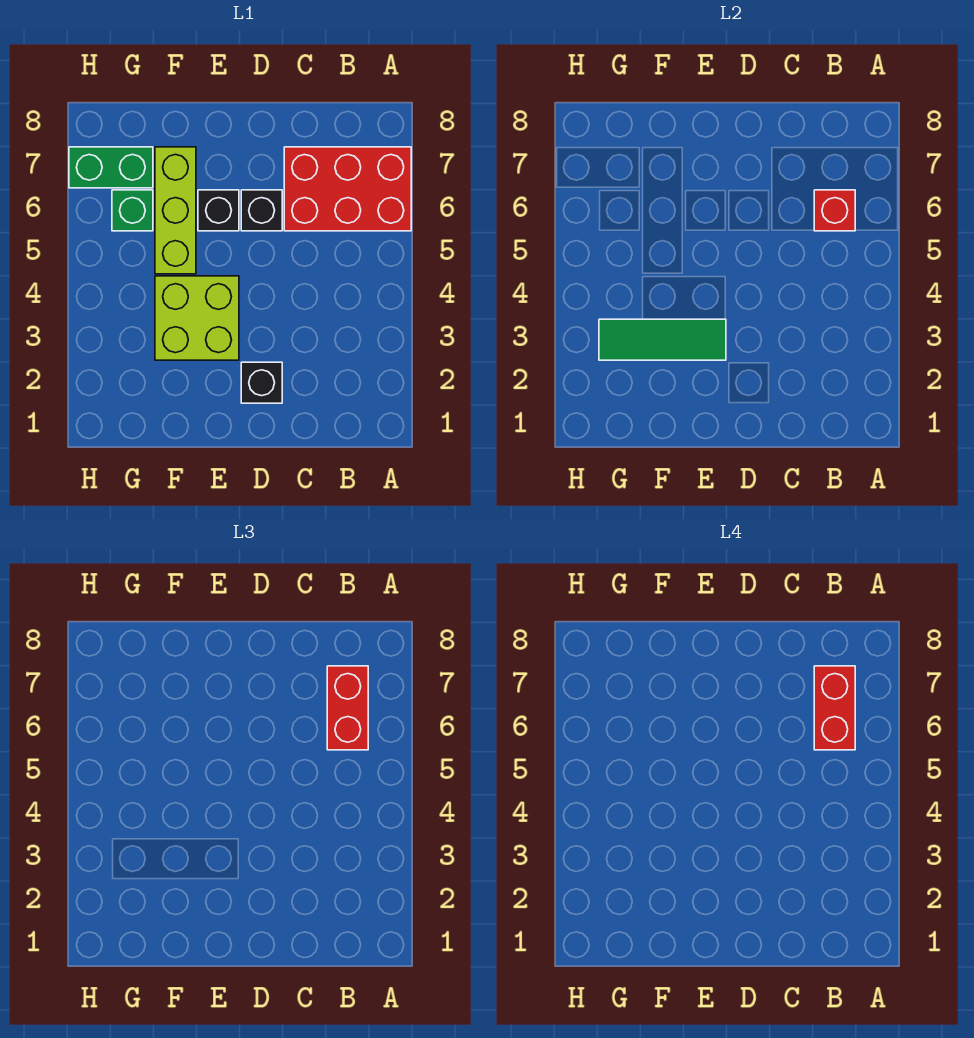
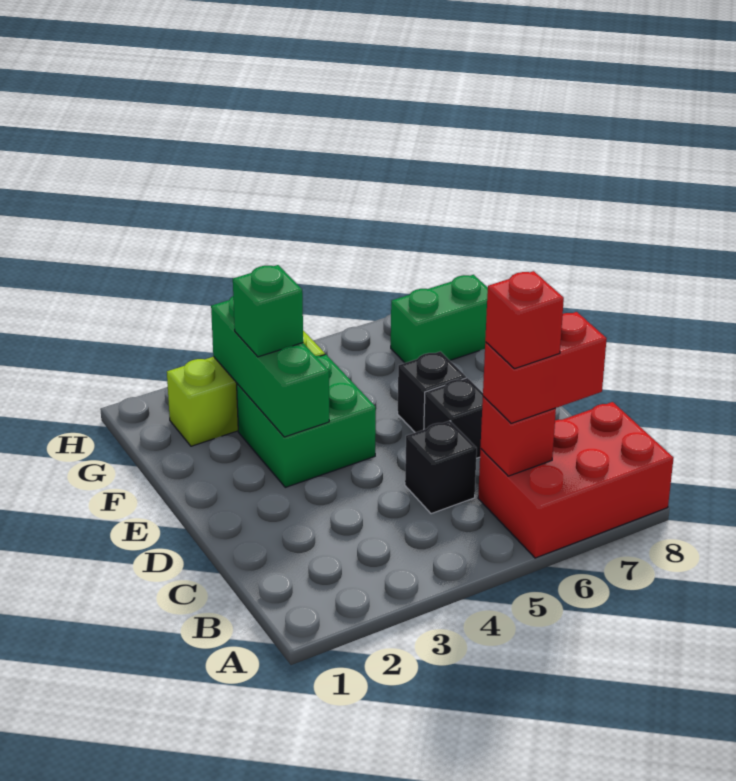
red brick A6:C7 level 1 -> red brick A6:B8 level 1
red brick B6:B7 level 4 -> red brick B6 level 4
black brick D2 level 1 -> black brick C5 level 1
lime brick E3:F4 level 1 -> green brick E3:F4 level 1
green tile E3:G3 level 2 -> green brick E3:G3 level 2
lime brick F5:F7 level 1 -> lime brick G2:G4 level 1
green brick G6 level 1 -> green brick F3 level 3
green brick G7:H7 level 1 -> green brick G7:G8 level 1

